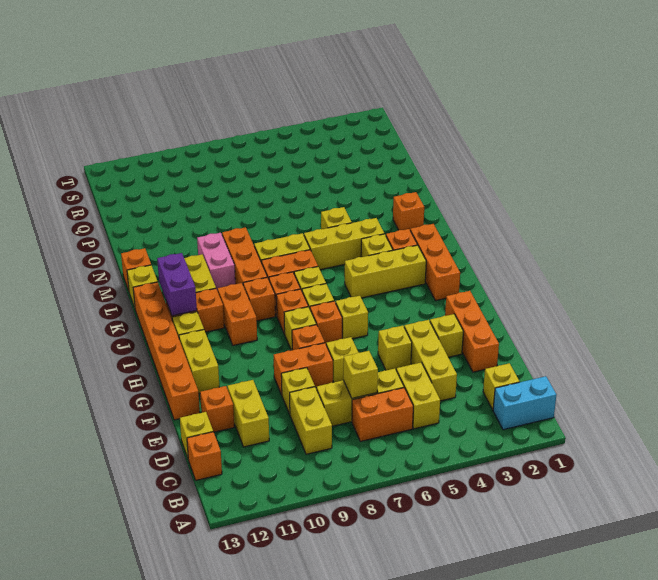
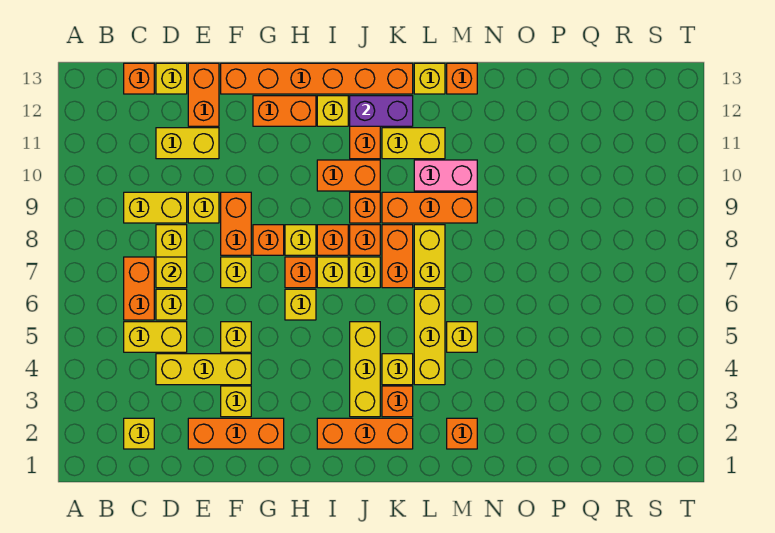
cyan brick B1:B2 level 1 -> none
orange brick E12 level 1 -> orange brick E12:E13 level 1
yellow brick G12:H12 level 1 -> orange brick G12:H12 level 1

